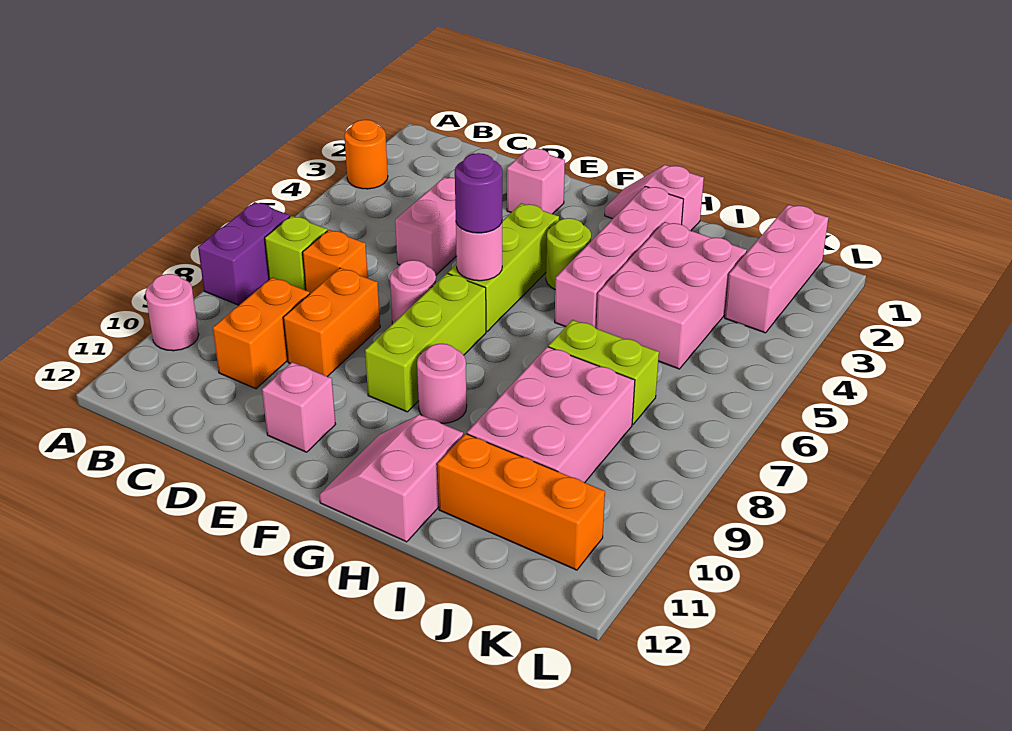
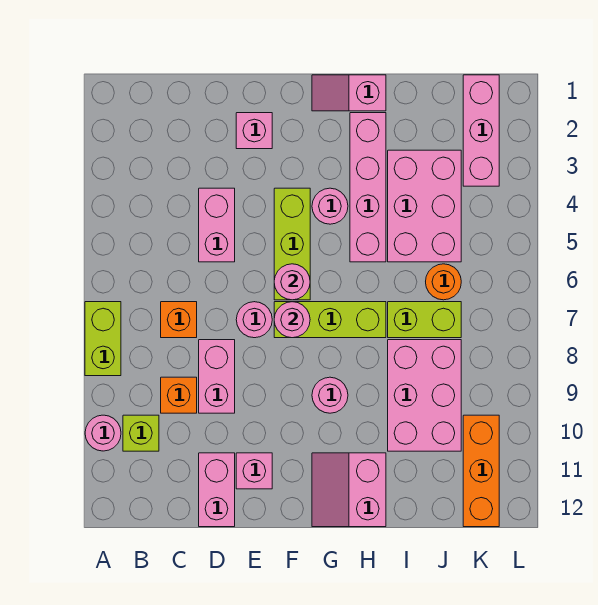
orange round brick A3 level 1 -> orange round brick J6 level 1
purple brick A7:A8 level 1 -> lime brick A7:A8 level 1
lime brick B7 level 1 -> lime brick B10 level 1
orange brick C9:C10 level 1 -> orange brick C9 level 1
orange brick D8:D9 level 1 -> pink brick D8:D9 level 1
none -> pink brick D11:D12 level 1
purple round brick F6 level 3 -> none
lime brick F7:F9 level 1 -> lime brick F7:H7 level 1
none -> pink round brick F7 level 2
lime round brick G4 level 1 -> pink round brick G4 level 1
orange brick I11:K11 level 1 -> orange brick K10:K12 level 1

